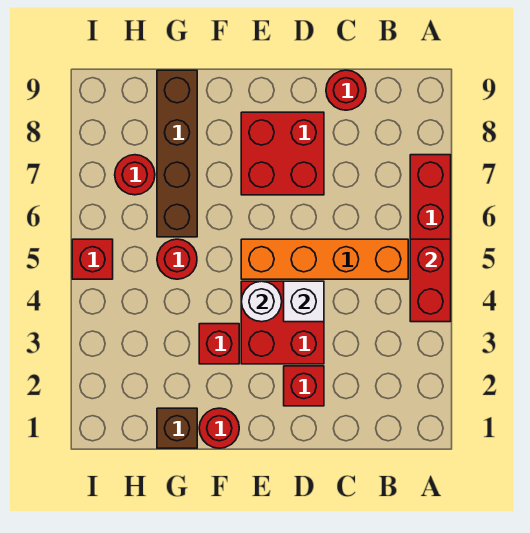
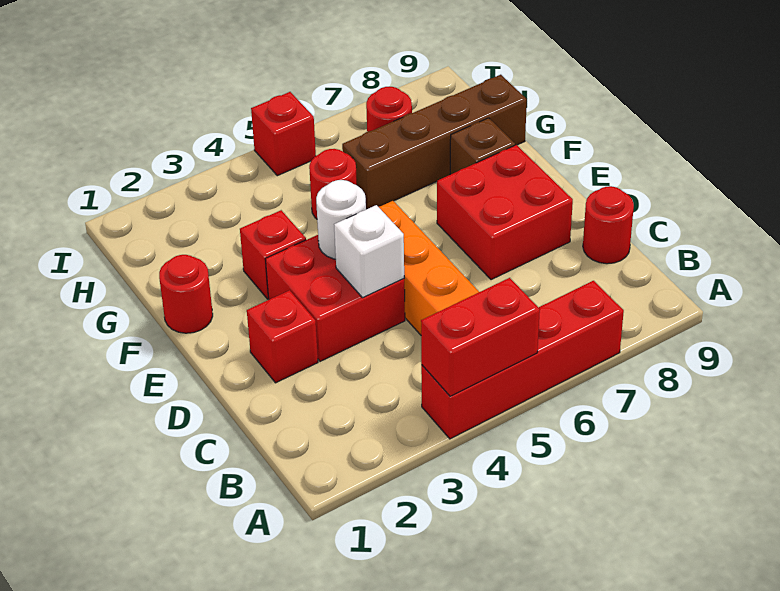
brown brick G1 level 1 -> brown brick F8 level 1

